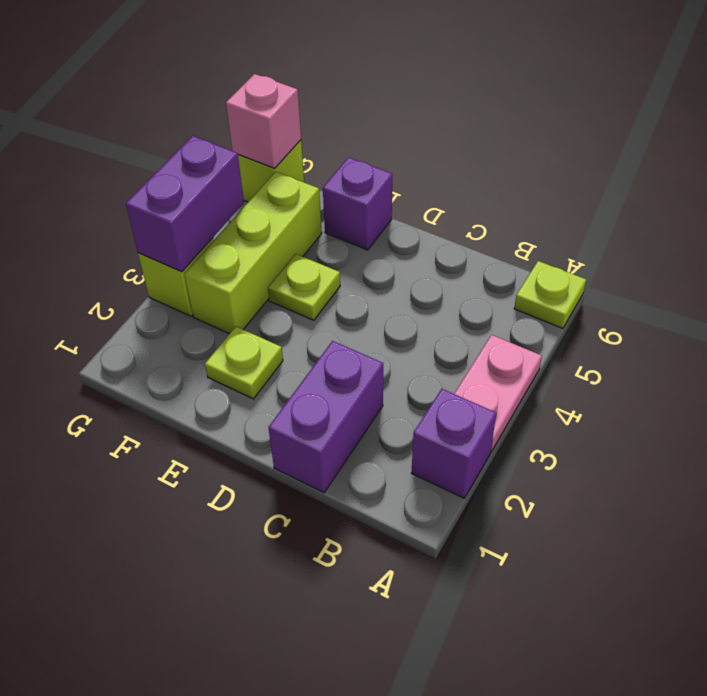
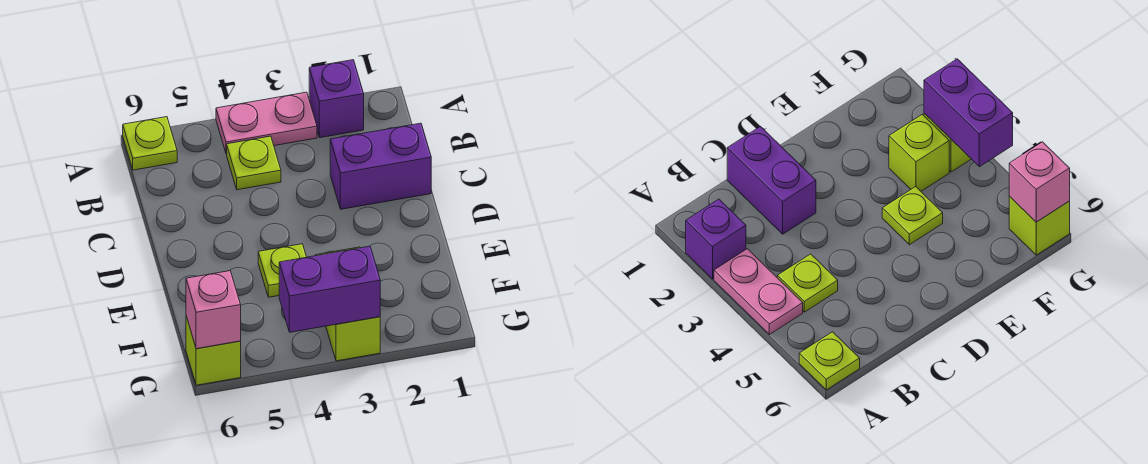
lime plate E2 level 1 -> lime plate B4 level 1
purple brick E6 level 1 -> none
lime brick F3:F5 level 1 -> lime brick F3 level 1

